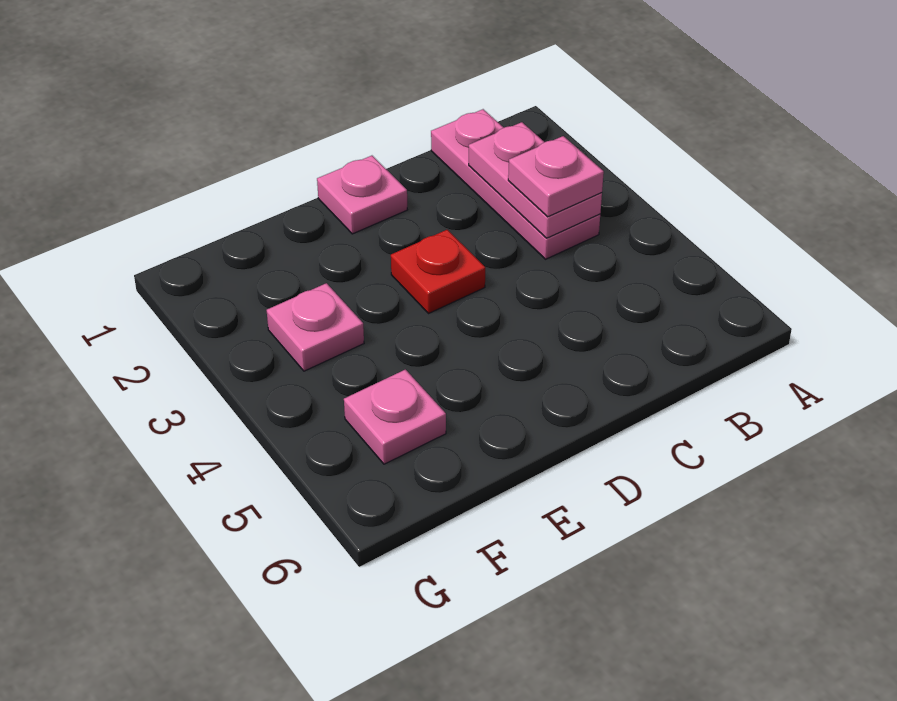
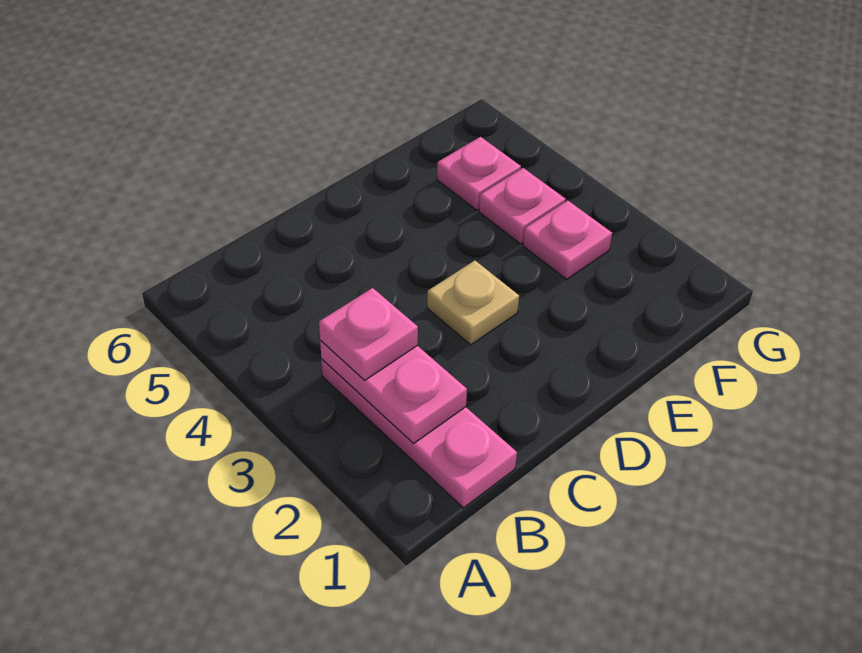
pink plate D1 level 1 -> pink plate F4 level 1
red plate D3 level 1 -> tan plate D3 level 1

